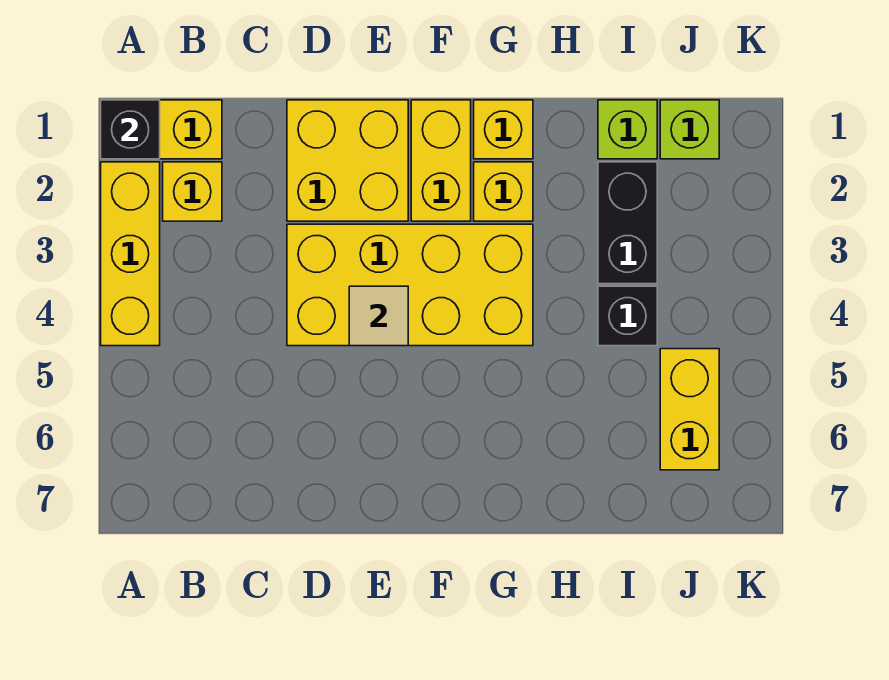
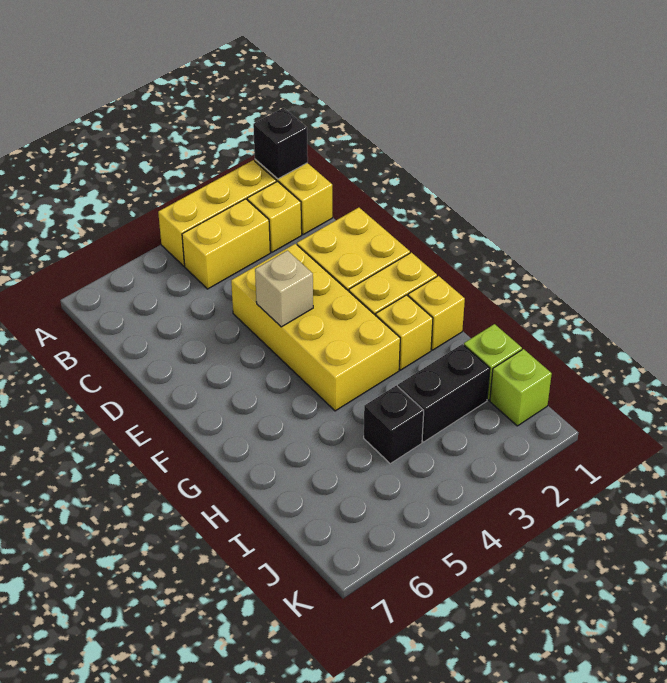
tan tile E4 level 2 -> tan brick E4 level 2
yellow brick J5:J6 level 1 -> yellow brick B3:B4 level 1

